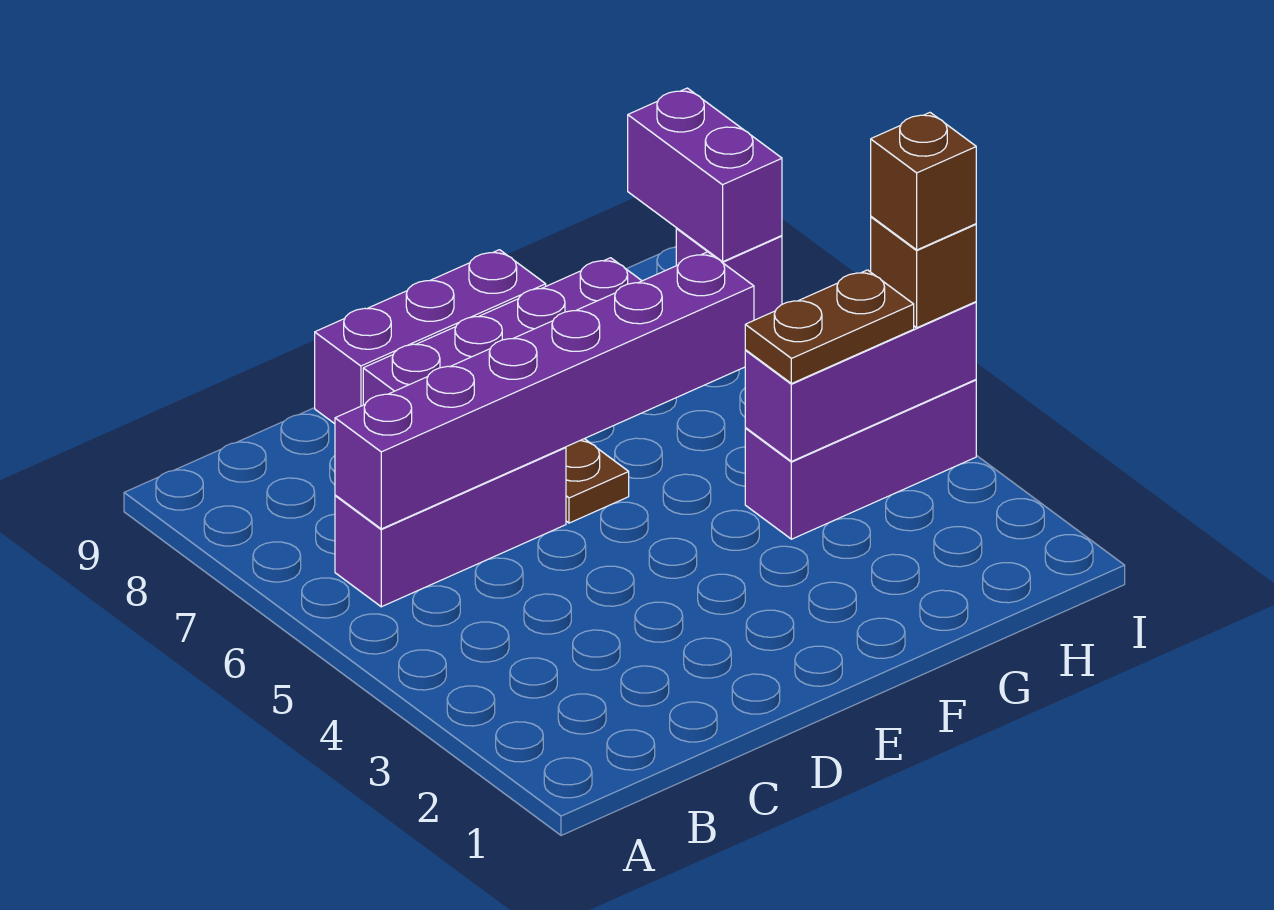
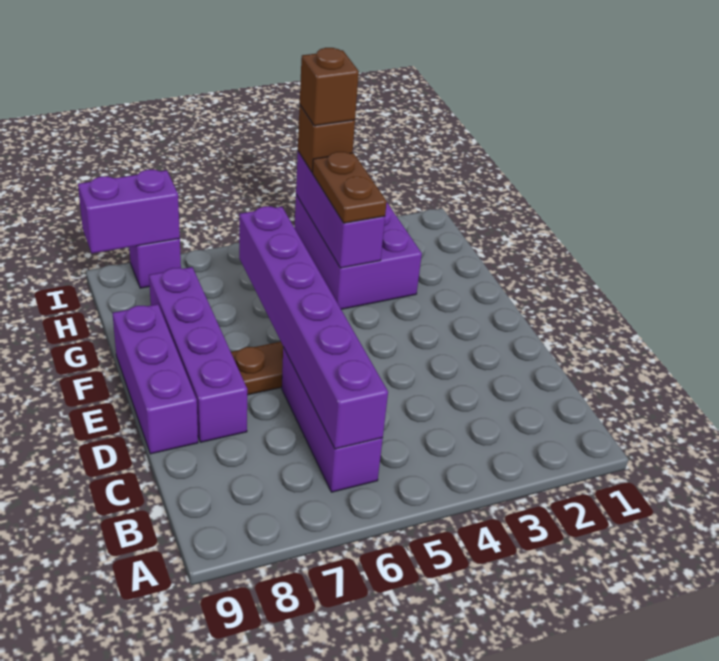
purple brick G4:I4 level 1 -> purple brick G3:I4 level 1

